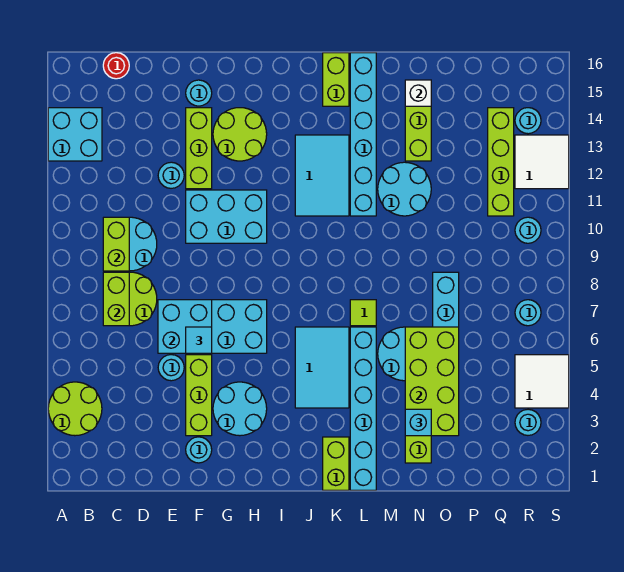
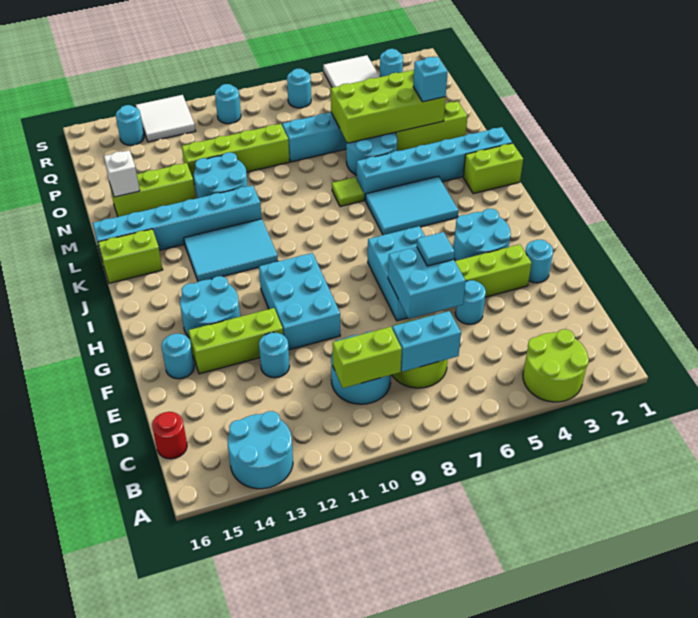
cyan brick A13:B14 level 1 -> cyan round brick A13:B14 level 1
lime brick C7:C8 level 2 -> cyan brick C7:C8 level 2
lime round brick G13:H14 level 1 -> cyan round brick G13:H14 level 1
lime brick Q11:Q14 level 1 -> lime brick O9:O12 level 1

